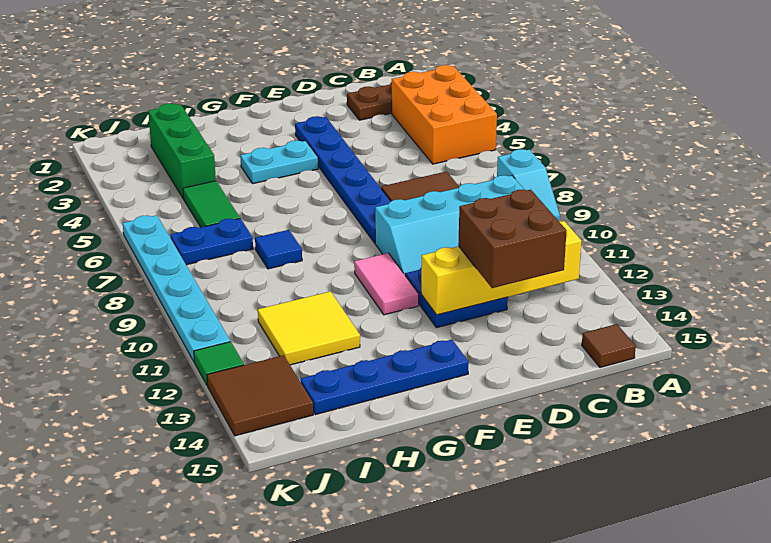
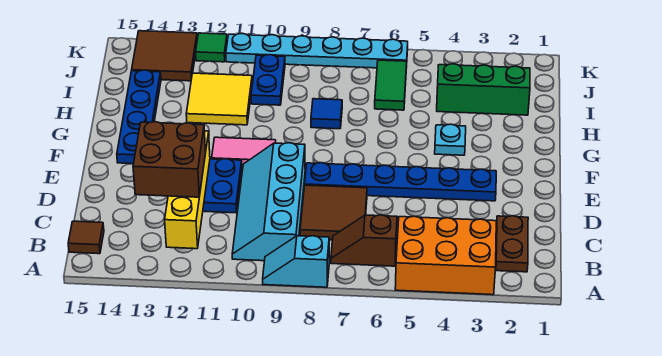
none -> brown slope B6:B7 level 1 top 6
cyan plate F4:G4 level 1 -> cyan plate G4 level 1
green tile I5:I6 level 1 -> green tile I6:J6 level 1
blue plate I7:J7 level 1 -> blue plate I10:J10 level 1

